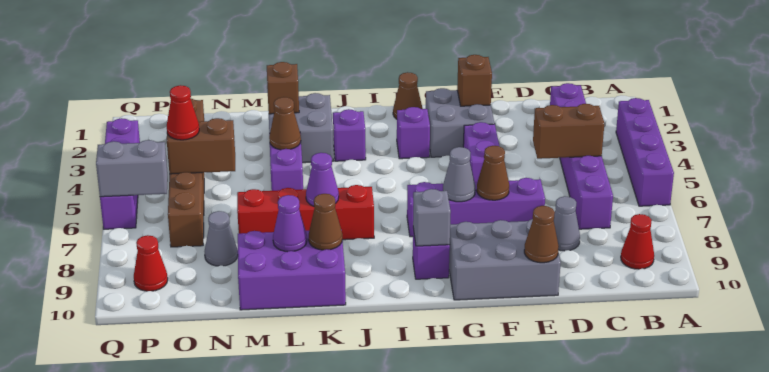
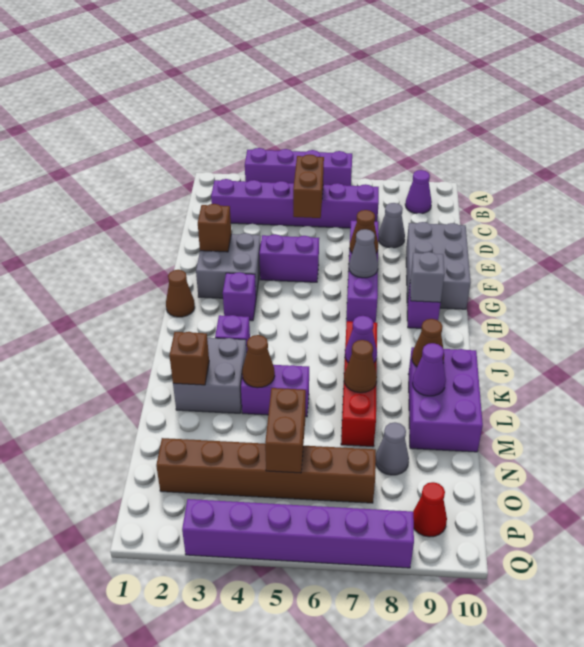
red cone B9 level 1 -> purple cone B9 level 1
brown cone E10 level 2 -> brown cone L7 level 2
red cone O5 level 3 -> none
grey brick P6:Q6 level 2 -> none
purple brick Q3:Q6 level 1 -> purple brick Q3:Q8 level 1

